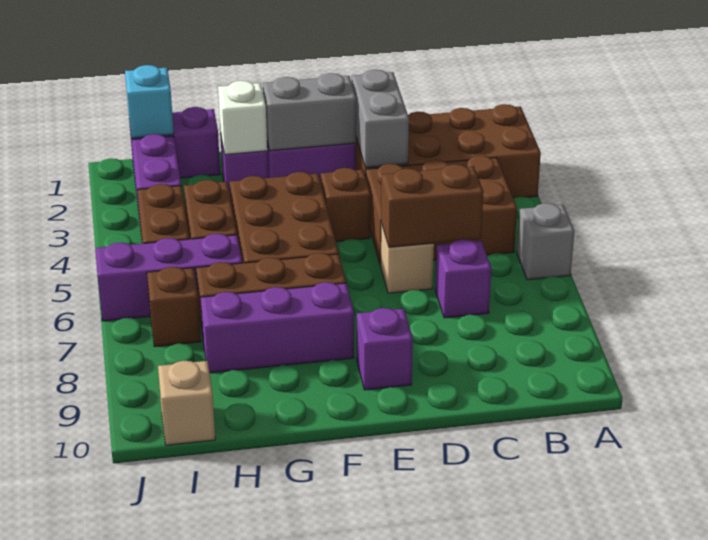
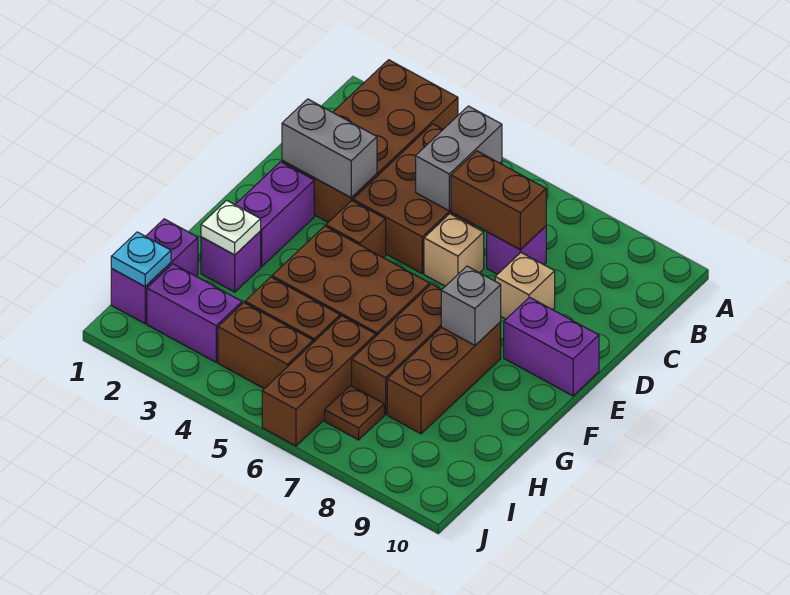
grey brick A6 level 1 -> grey brick F8 level 2
brown brick C6:D6 level 2 -> brown brick C6:C7 level 2
grey brick E2:F2 level 2 -> grey brick B5:C5 level 2
purple brick E9 level 1 -> purple brick E9:E10 level 1
purple brick F8:H8 level 1 -> brown brick F8:H8 level 1
white brick G2 level 2 -> white plate G2 level 2
purple brick H6:J6 level 1 -> brown brick H6:J6 level 1
cyan brick I1 level 2 -> cyan plate I1 level 2
brown brick I7 level 1 -> brown plate I7 level 1
tan brick I10 level 1 -> tan brick D8 level 1

